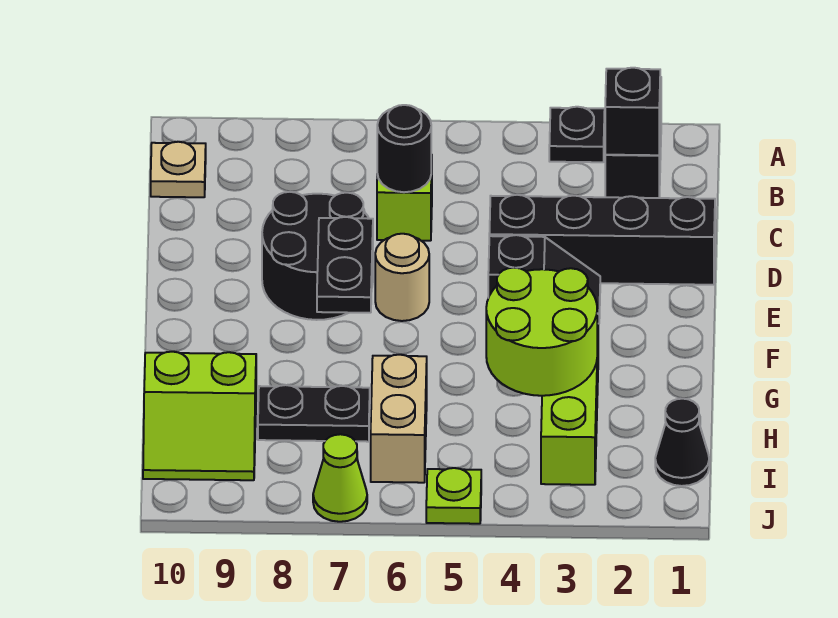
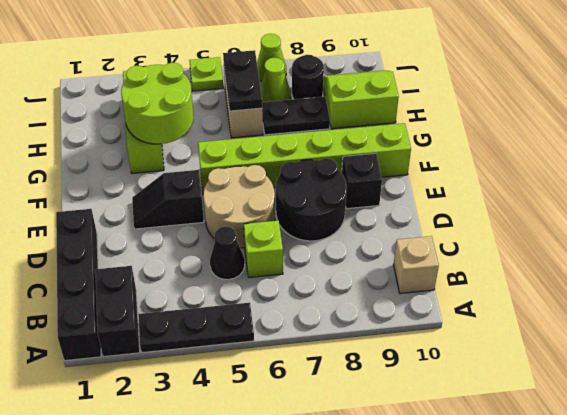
black plate A3 level 1 -> black plate A3:A5 level 1
black brick B2 level 2 -> black brick E9 level 1
tan plate B10 level 1 -> tan brick B10 level 1
black round brick C6 level 2 -> black round brick I8 level 1
black brick D1:D4 level 1 -> black brick A1:D1 level 1
tan round brick E6 level 1 -> tan round brick D5:E6 level 1
black plate E7:F7 level 2 -> black plate H6:I6 level 2
none -> lime brick F5:F10 level 1
black cone I1 level 1 -> black cone C5 level 1
none -> lime cone I7 level 1

